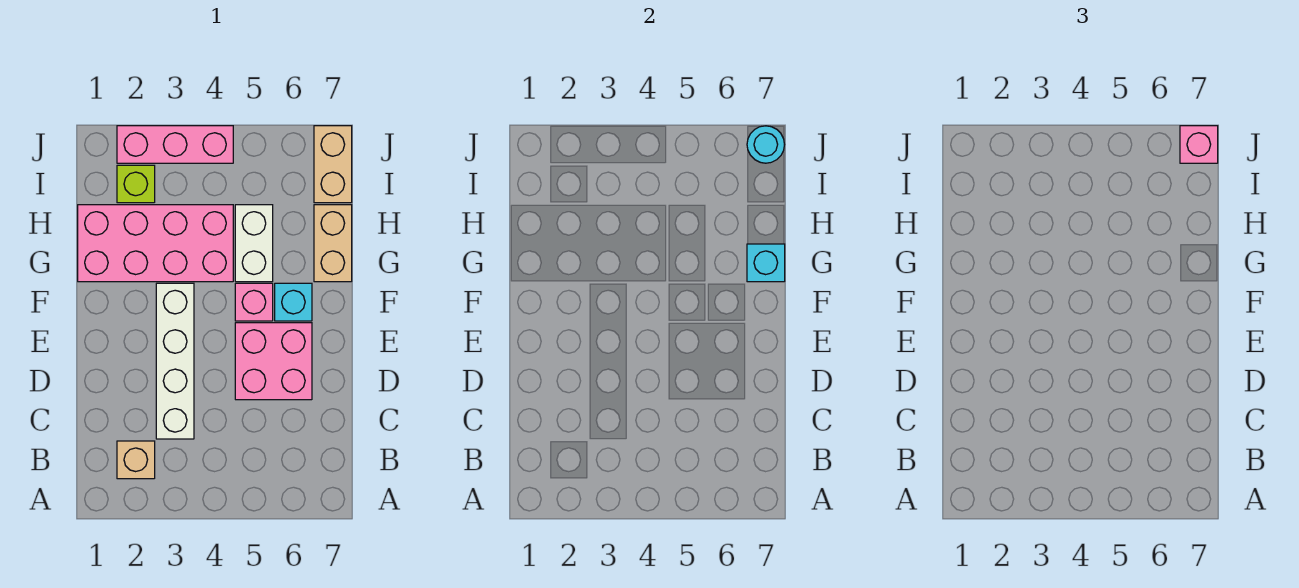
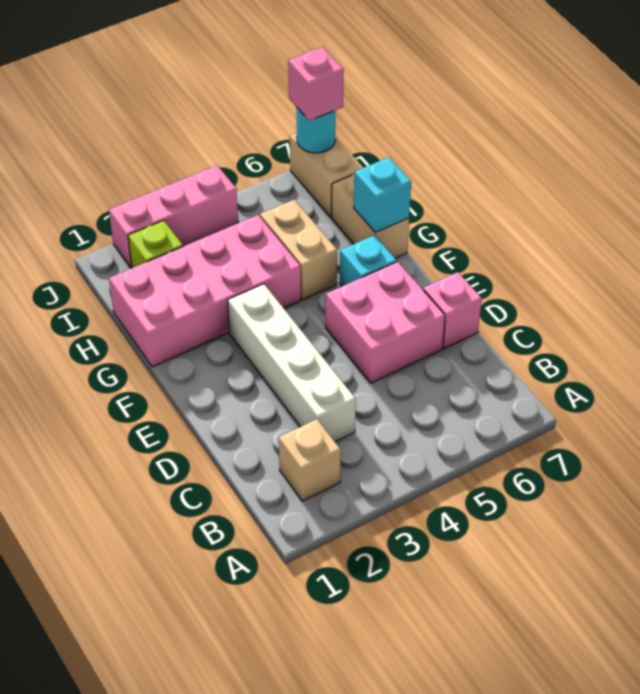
pink brick F5 level 1 -> pink brick D7 level 1
white brick G5:H5 level 1 -> tan brick G5:H5 level 1

